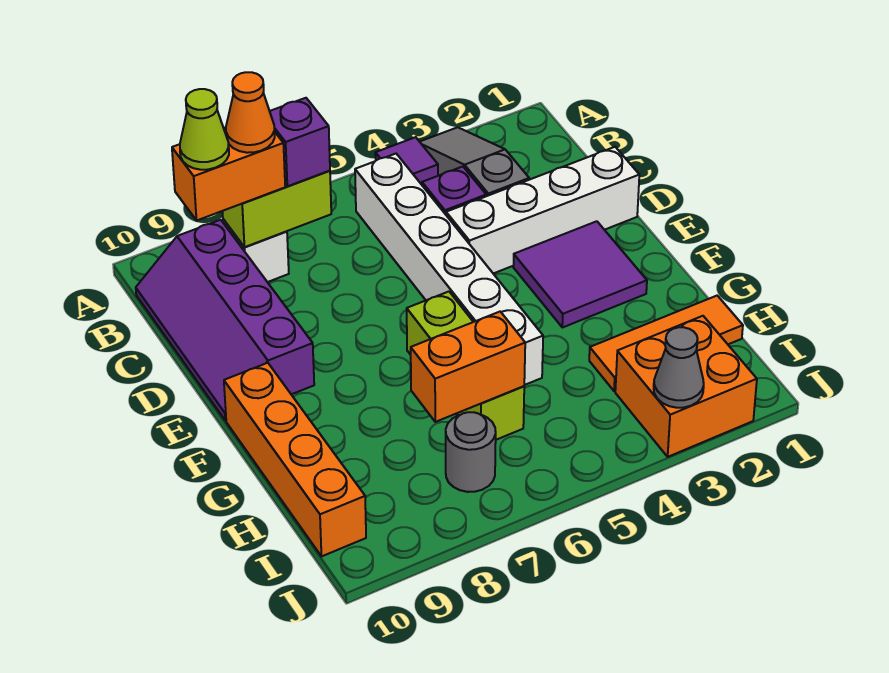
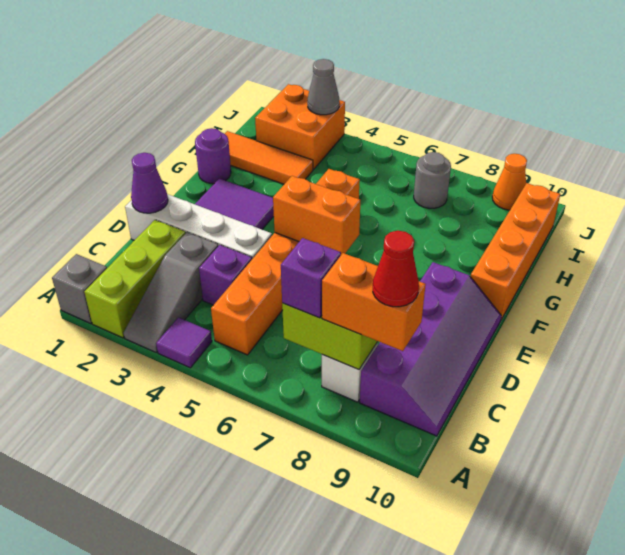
none -> grey brick A1 level 1
white brick B5:G5 level 1 -> orange brick B5:G5 level 1
orange cone B8 level 4 -> orange cone J9 level 1
lime cone B9 level 4 -> red cone B9 level 4
none -> purple cone D1 level 2
lime brick F6:H6 level 1 -> lime brick A2:C2 level 1
none -> purple round brick G1 level 1
orange brick H6:H7 level 2 -> orange brick E5:E6 level 2

